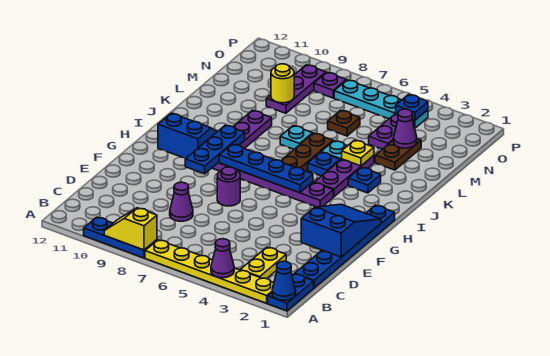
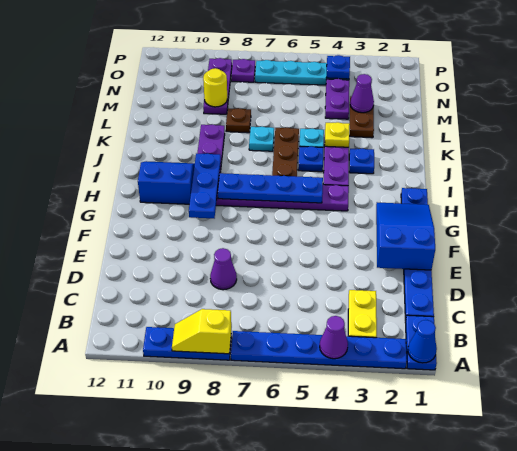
yellow plate A2:A7 level 1 -> blue plate A2:A7 level 1
purple round brick F7 level 1 -> none
brown plate M6 level 1 -> brown plate L8 level 1

